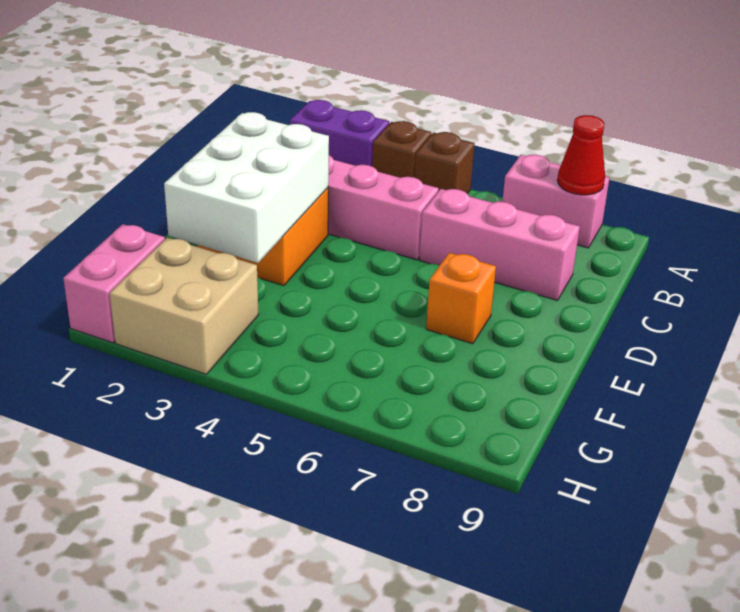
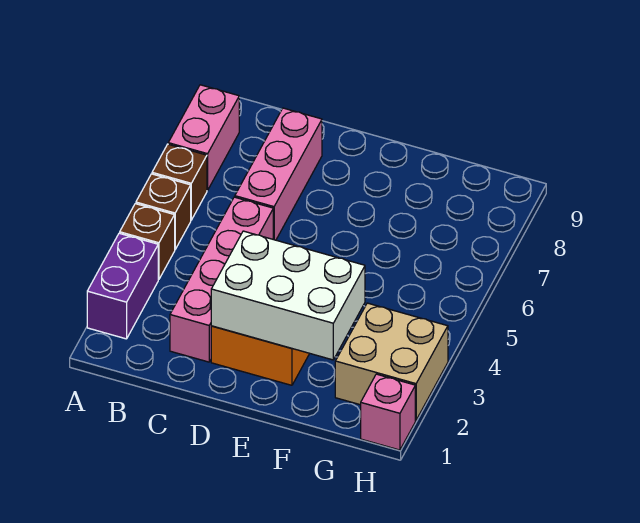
none -> brown brick A6 level 1
red cone A8 level 2 -> none
orange brick E7 level 1 -> none
pink brick G1:H1 level 1 -> pink brick H1 level 1

